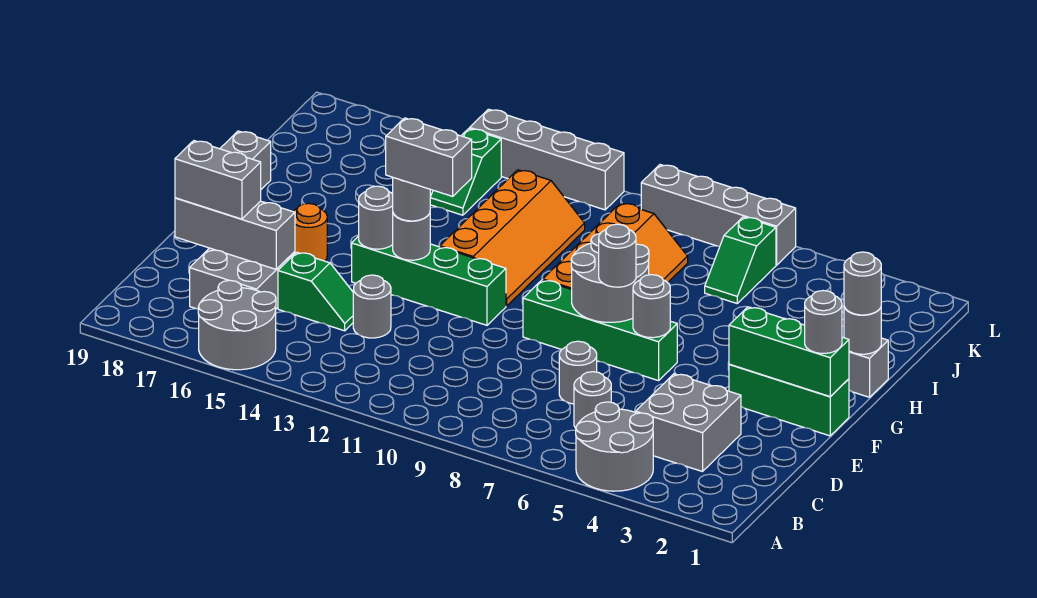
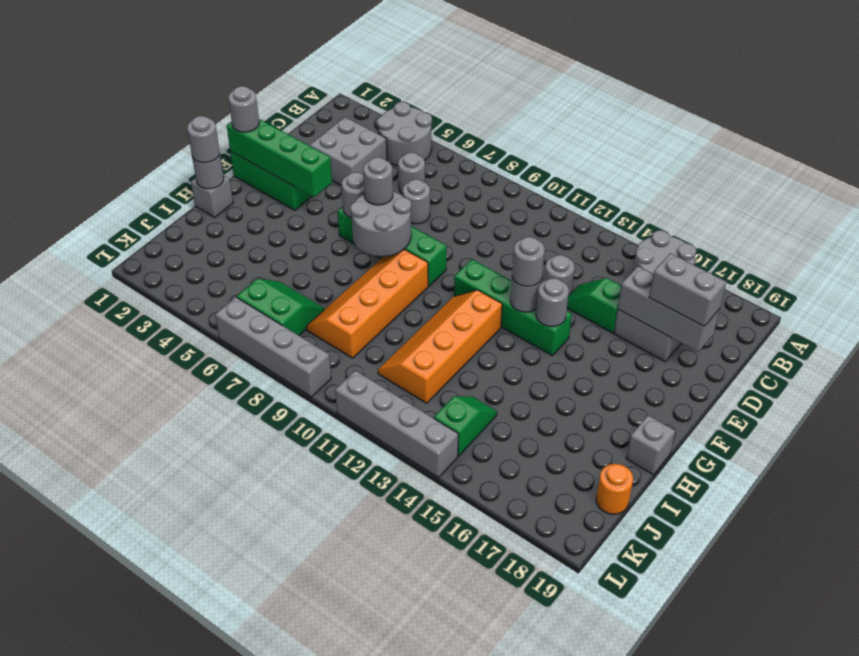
green brick F1:F3 level 2 -> green brick F1:F4 level 2
grey brick F12:F13 level 4 -> none
orange round brick F16 level 1 -> orange round brick J19 level 1
green slope J6:K6 level 1 top K -> green slope J6:K7 level 1 top K

